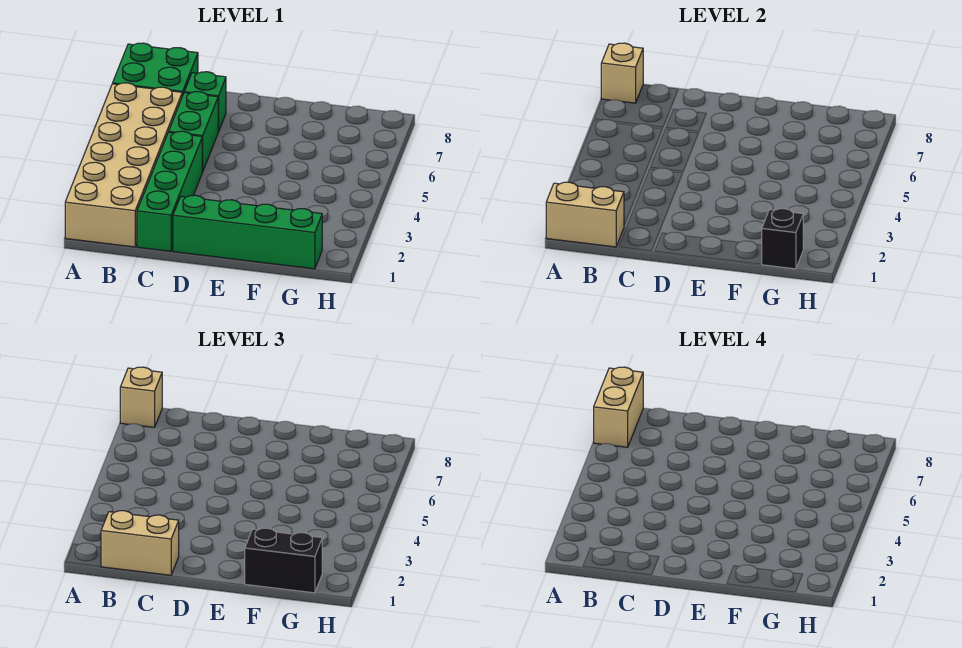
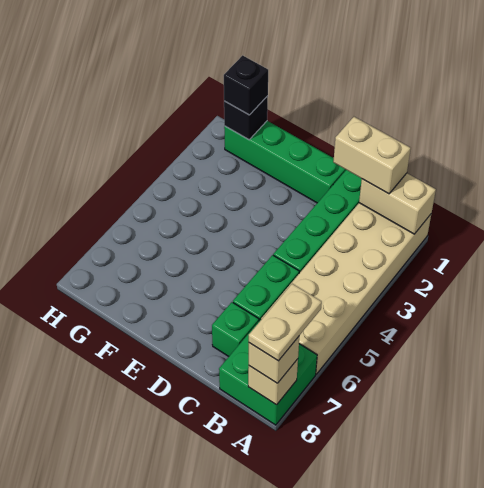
tan brick A7:A8 level 4 -> tan plate A7:A8 level 4
black brick F1:G1 level 3 -> black brick G1 level 3

